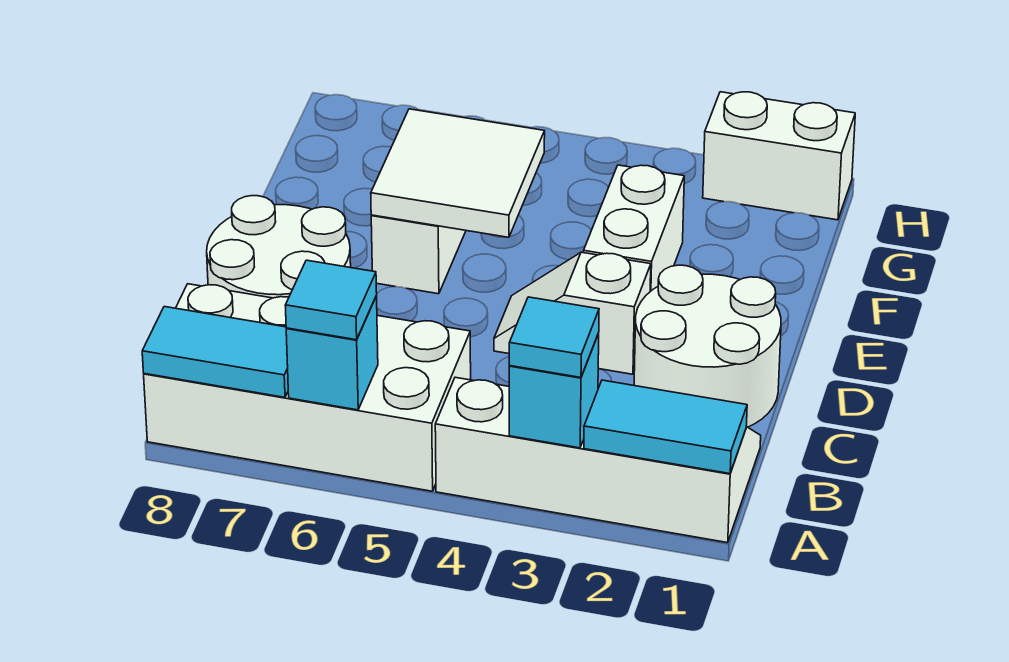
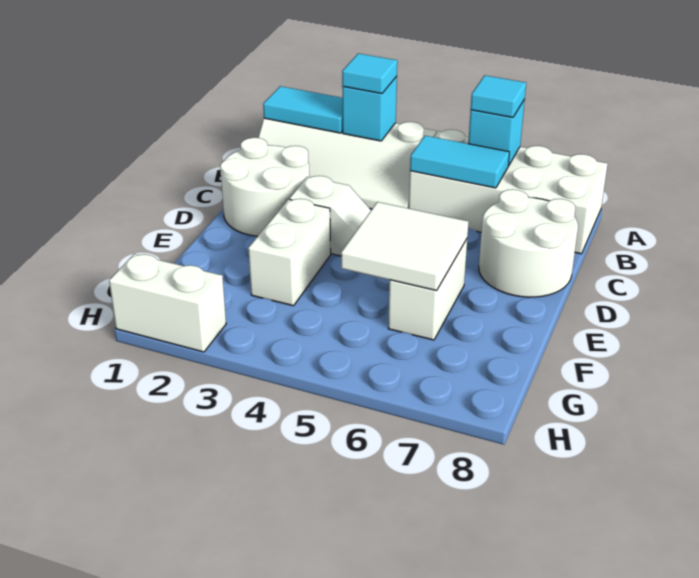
cyan tile A7:A8 level 2 -> cyan tile B5:B6 level 2

